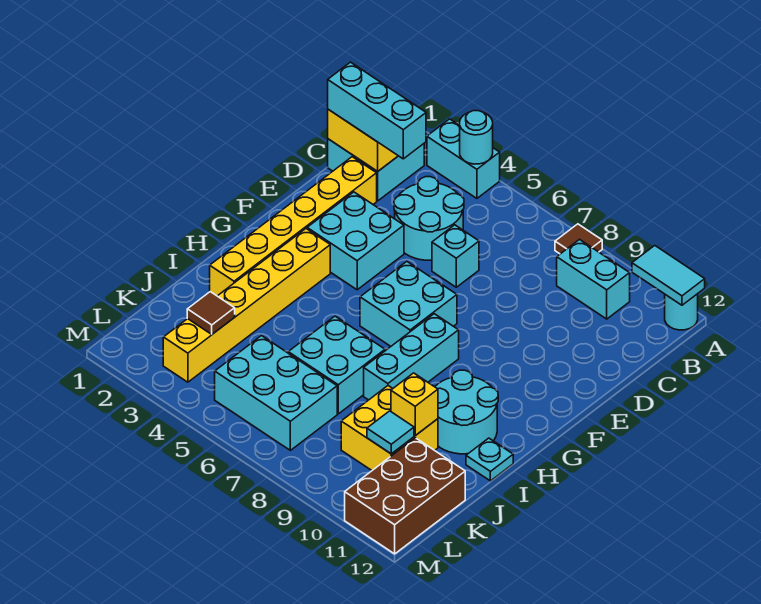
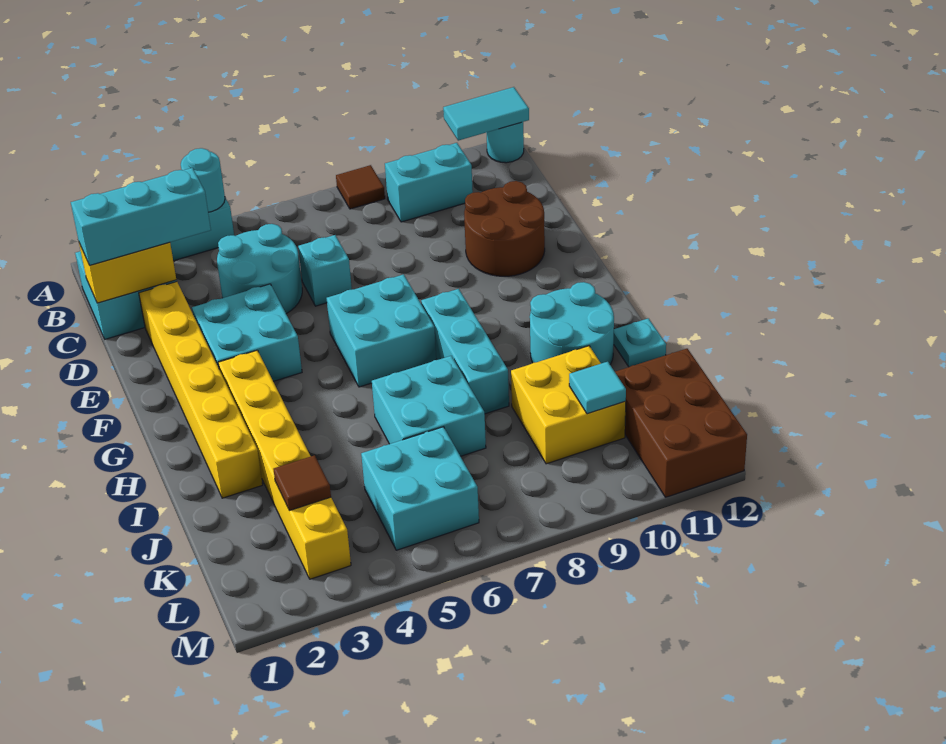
none -> brown round brick D10:E11 level 1
yellow brick J10 level 2 -> none
cyan brick K5:L7 level 1 -> cyan brick K5:L6 level 1

